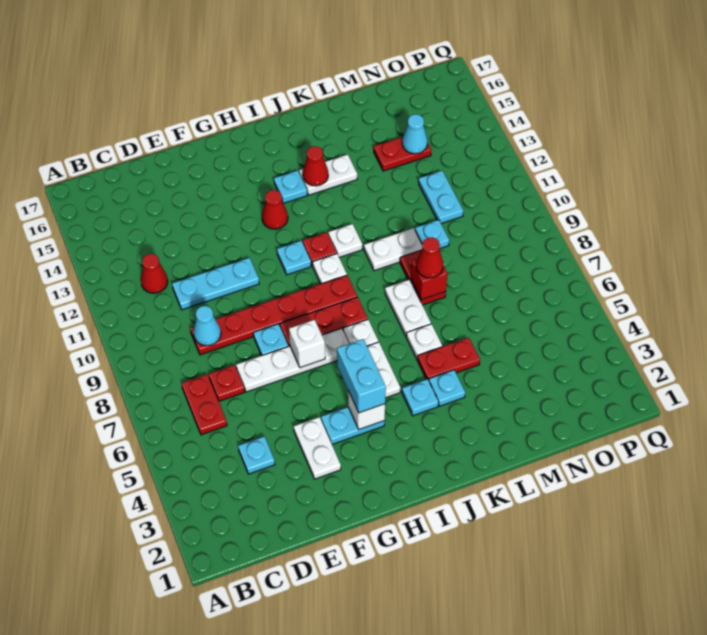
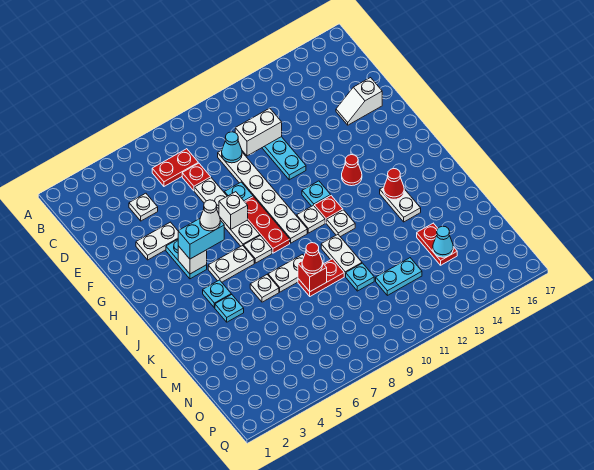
red cone C12 level 1 -> none
cyan plate D4 level 1 -> white plate D4 level 1
red plate D9:I9 level 1 -> white plate D9:I9 level 1
none -> white brick D10:D11 level 2
none -> white slope E15:E16 level 1 top 16
none -> white cone H5 level 4
cyan plate I14 level 1 -> none
red plate K5:L5 level 1 -> none

